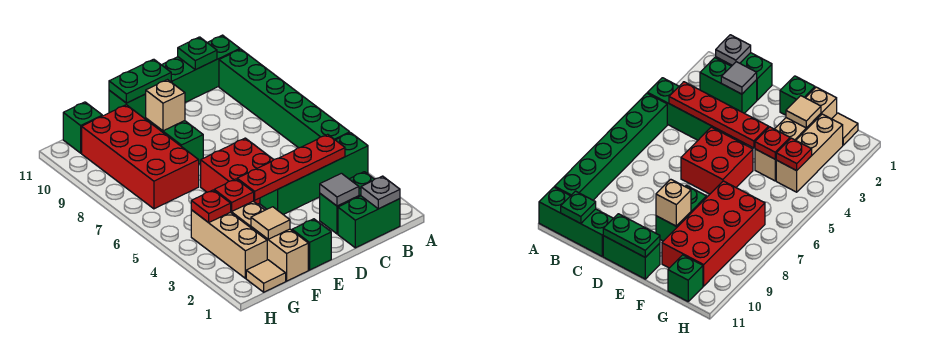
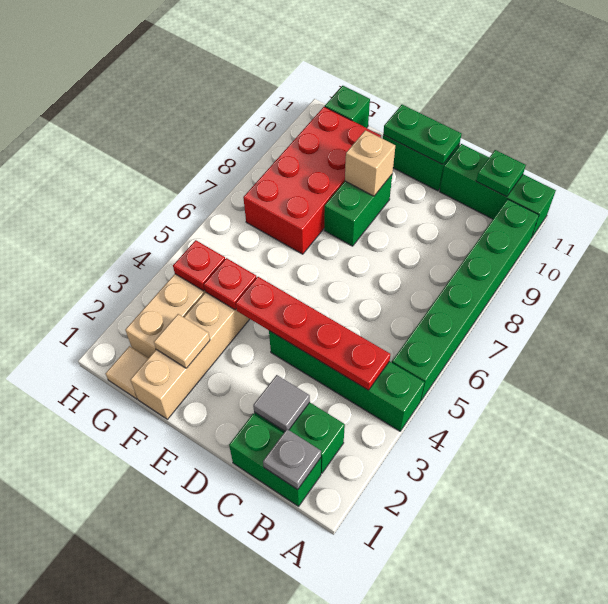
red brick D5:E6 level 1 -> none
green brick E1 level 1 -> none

